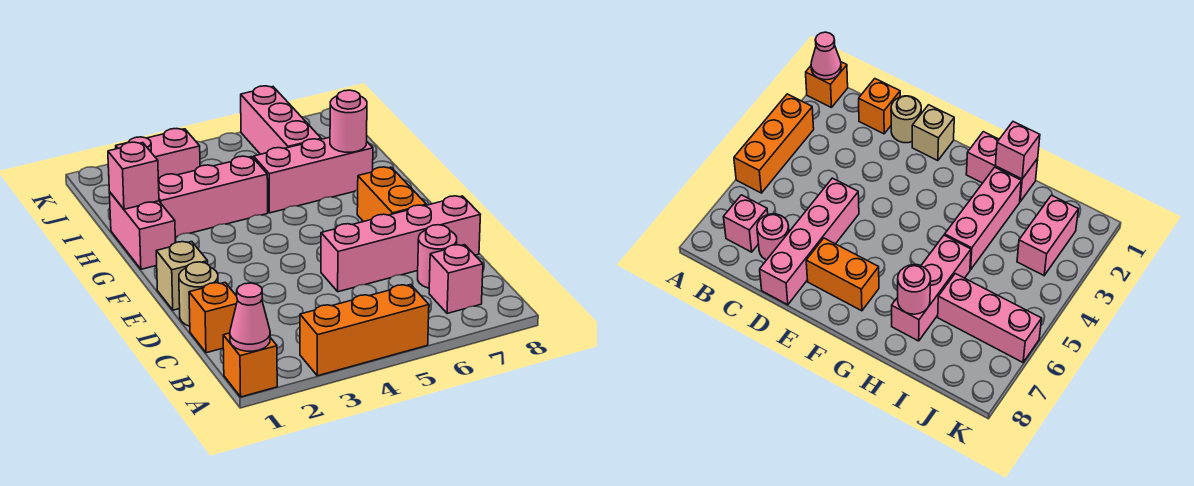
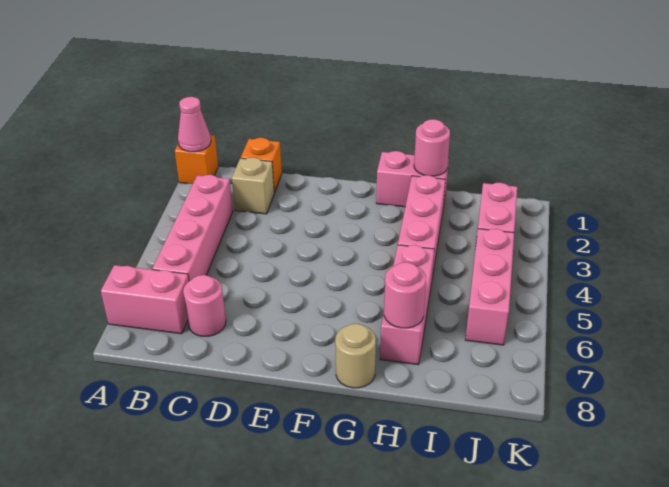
orange brick A3:A5 level 1 -> none
pink brick B7 level 1 -> pink brick A7:B7 level 1
tan round brick D1 level 1 -> tan round brick G8 level 1
pink brick D5:D8 level 1 -> pink brick B3:B6 level 1
tan brick E1 level 1 -> tan brick C2 level 1
orange brick E7:F7 level 1 -> none
pink brick H1 level 2 -> pink round brick H1 level 2
pink brick I6:K6 level 1 -> pink brick J4:J6 level 1

